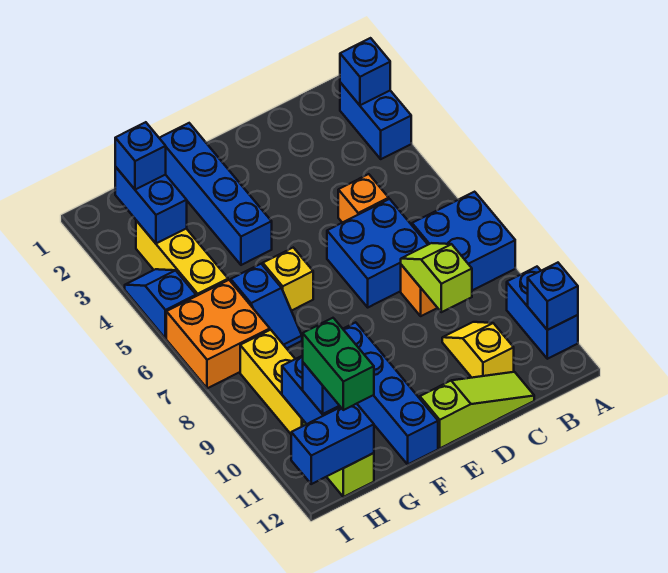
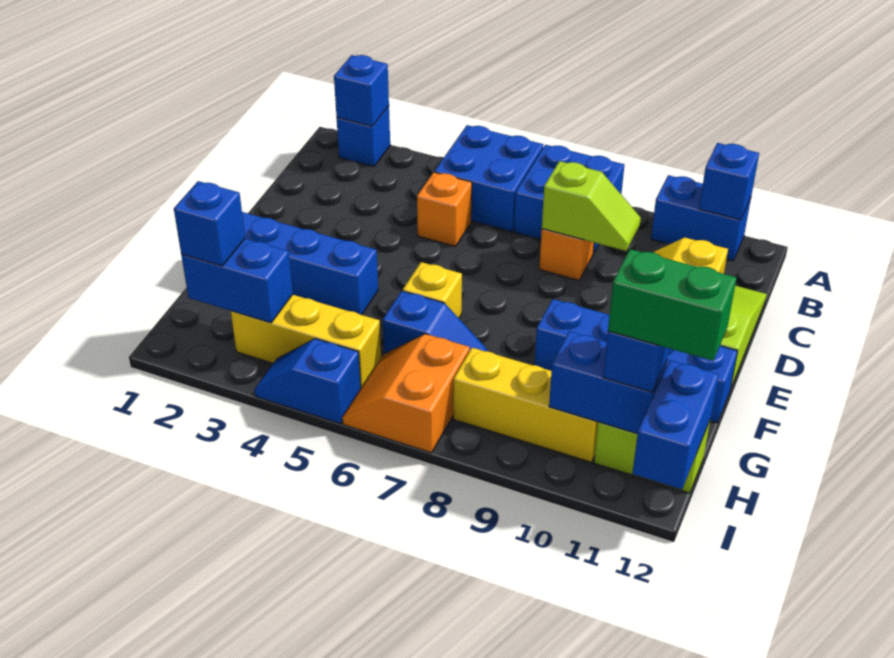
blue brick A2:A3 level 1 -> blue brick A2 level 1
blue brick C6:D7 level 1 -> blue brick A5:B6 level 1
lime slope C8:C9 level 2 top 9 -> lime slope C8:C9 level 2 top 8
orange brick H6:I7 level 1 -> orange slope H6:I7 level 1 top 7

